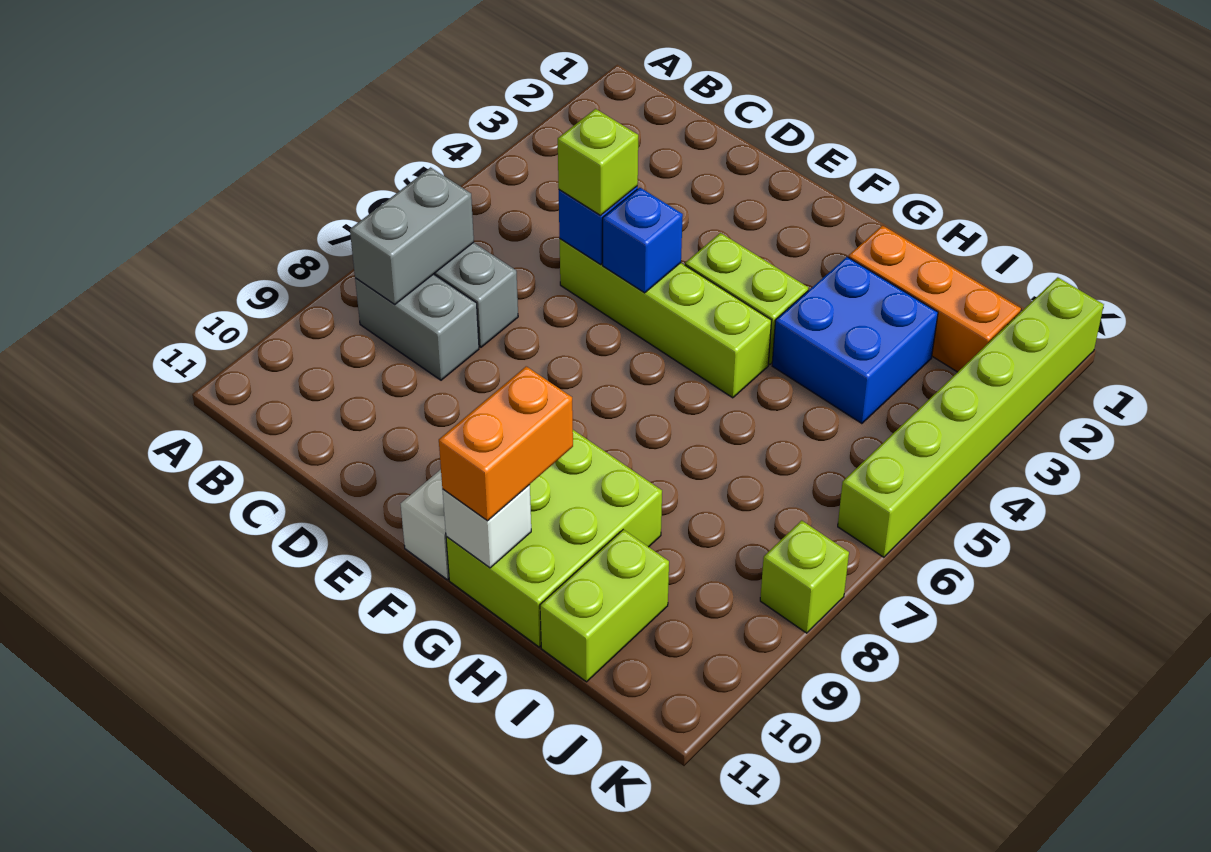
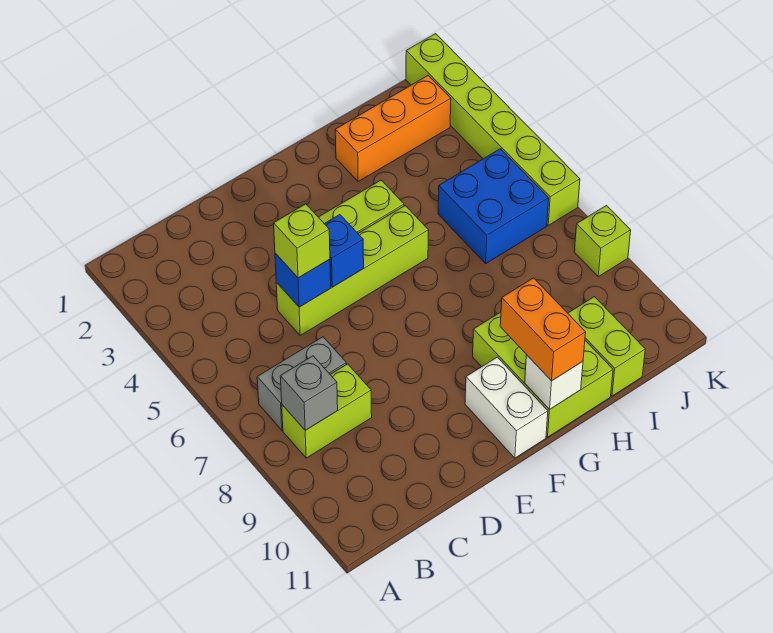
grey brick B7:B8 level 2 -> grey brick B8 level 2
grey brick B8:C8 level 1 -> lime brick B8:C8 level 1
blue brick H3:I4 level 1 -> blue brick I5:J6 level 1

